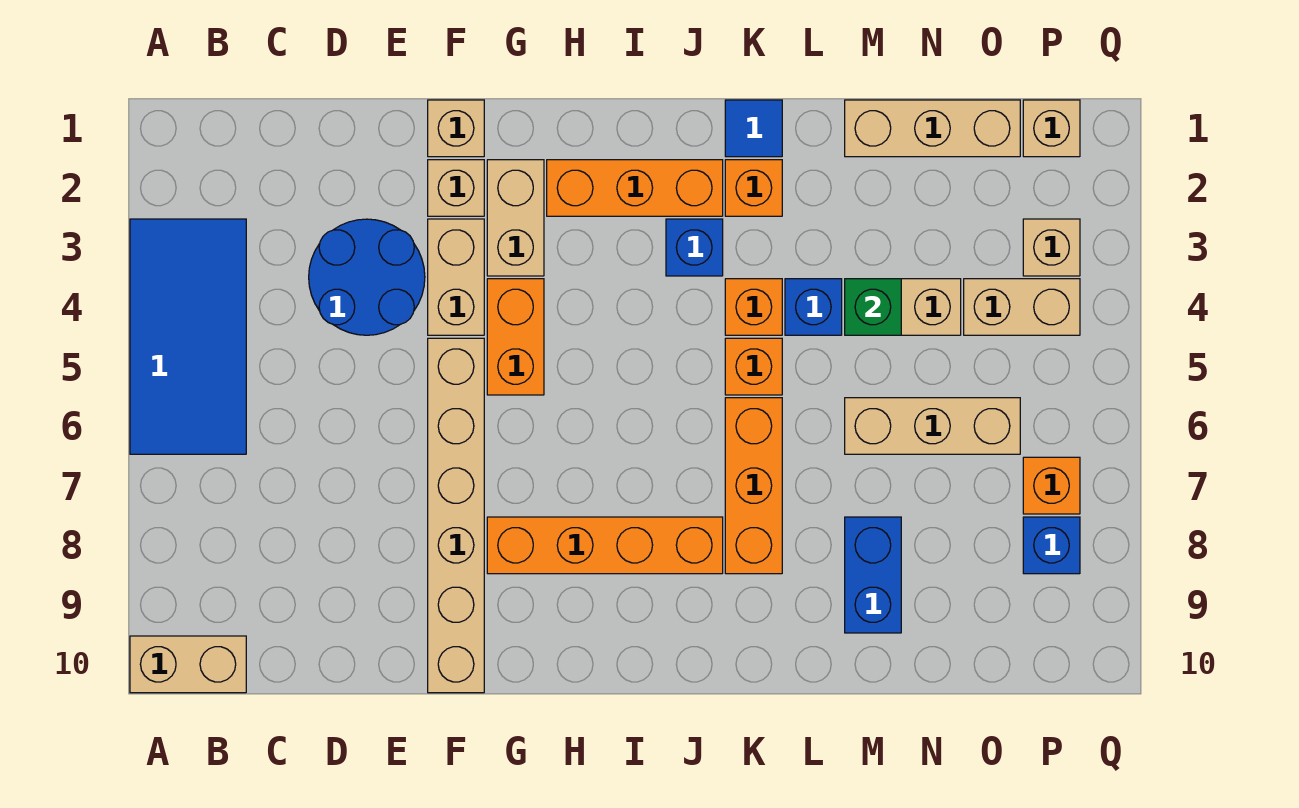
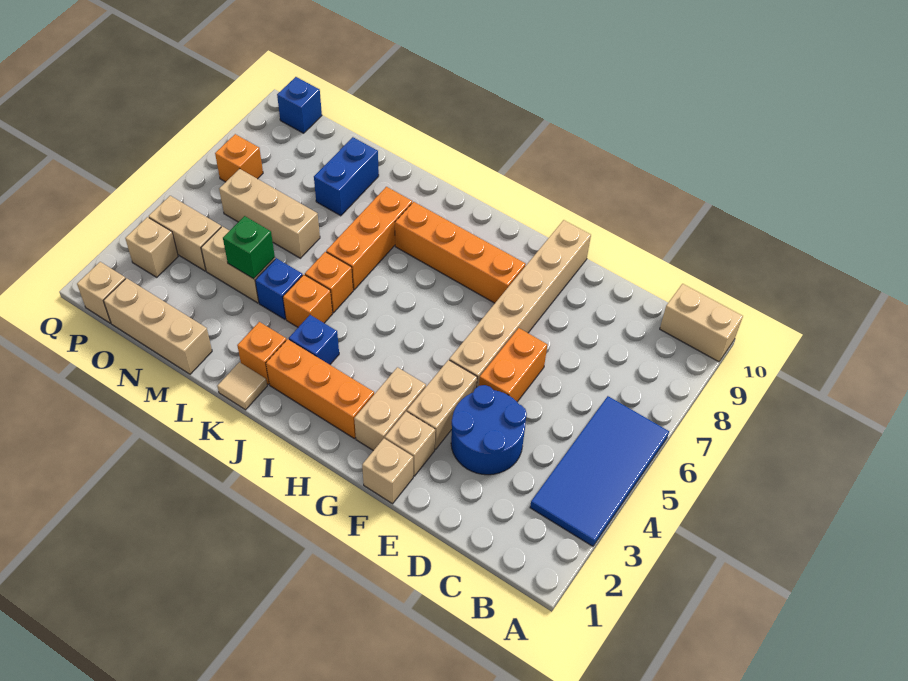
orange brick G4:G5 level 1 -> orange brick E5:E6 level 1
blue tile K1 level 1 -> tan tile K1 level 1
blue brick P8 level 1 -> blue brick P10 level 1

